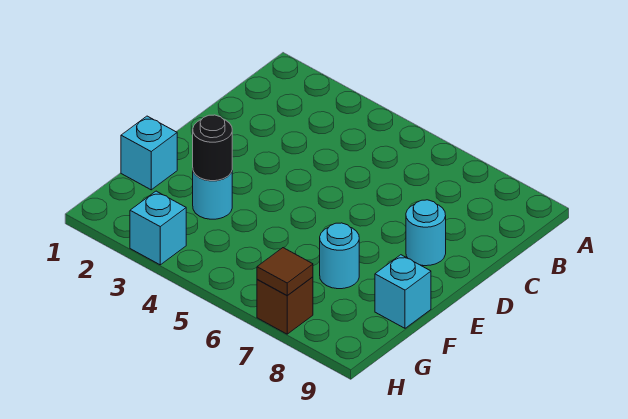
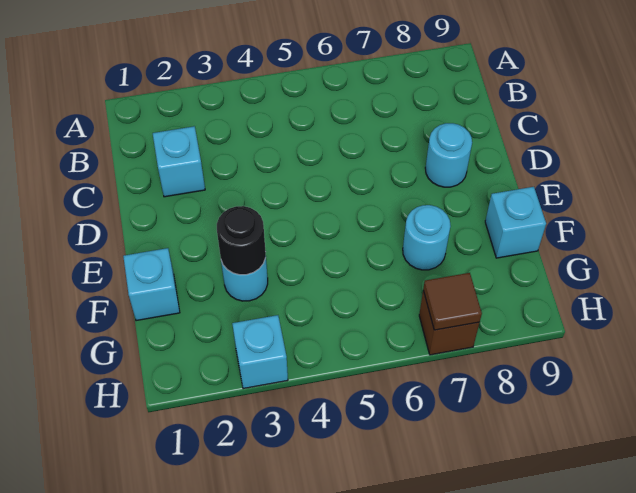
none -> cyan brick C2 level 1

